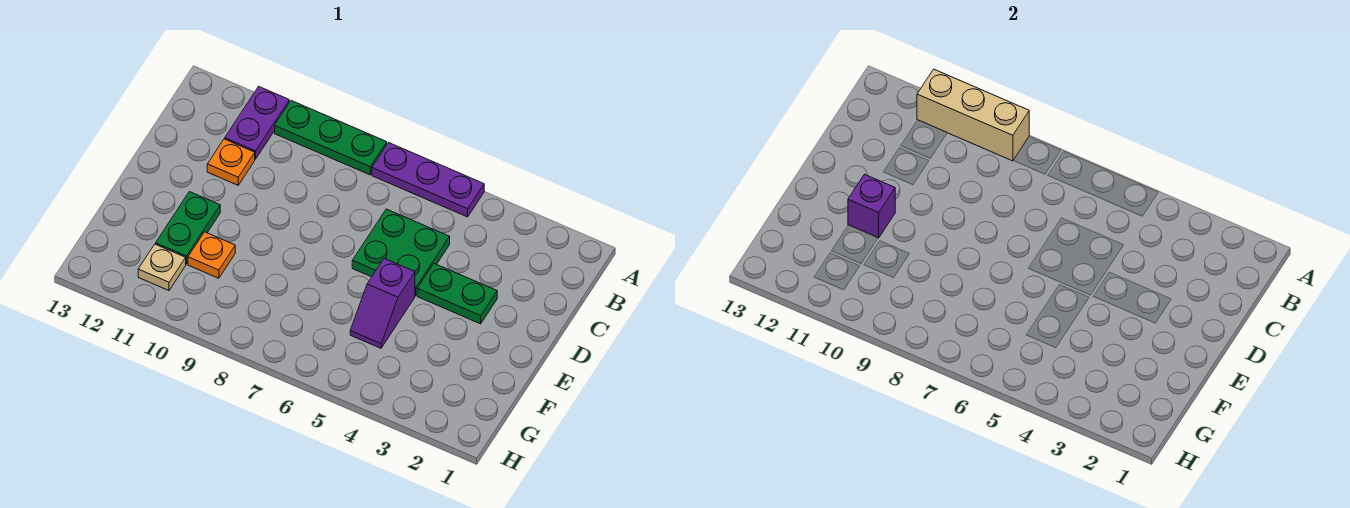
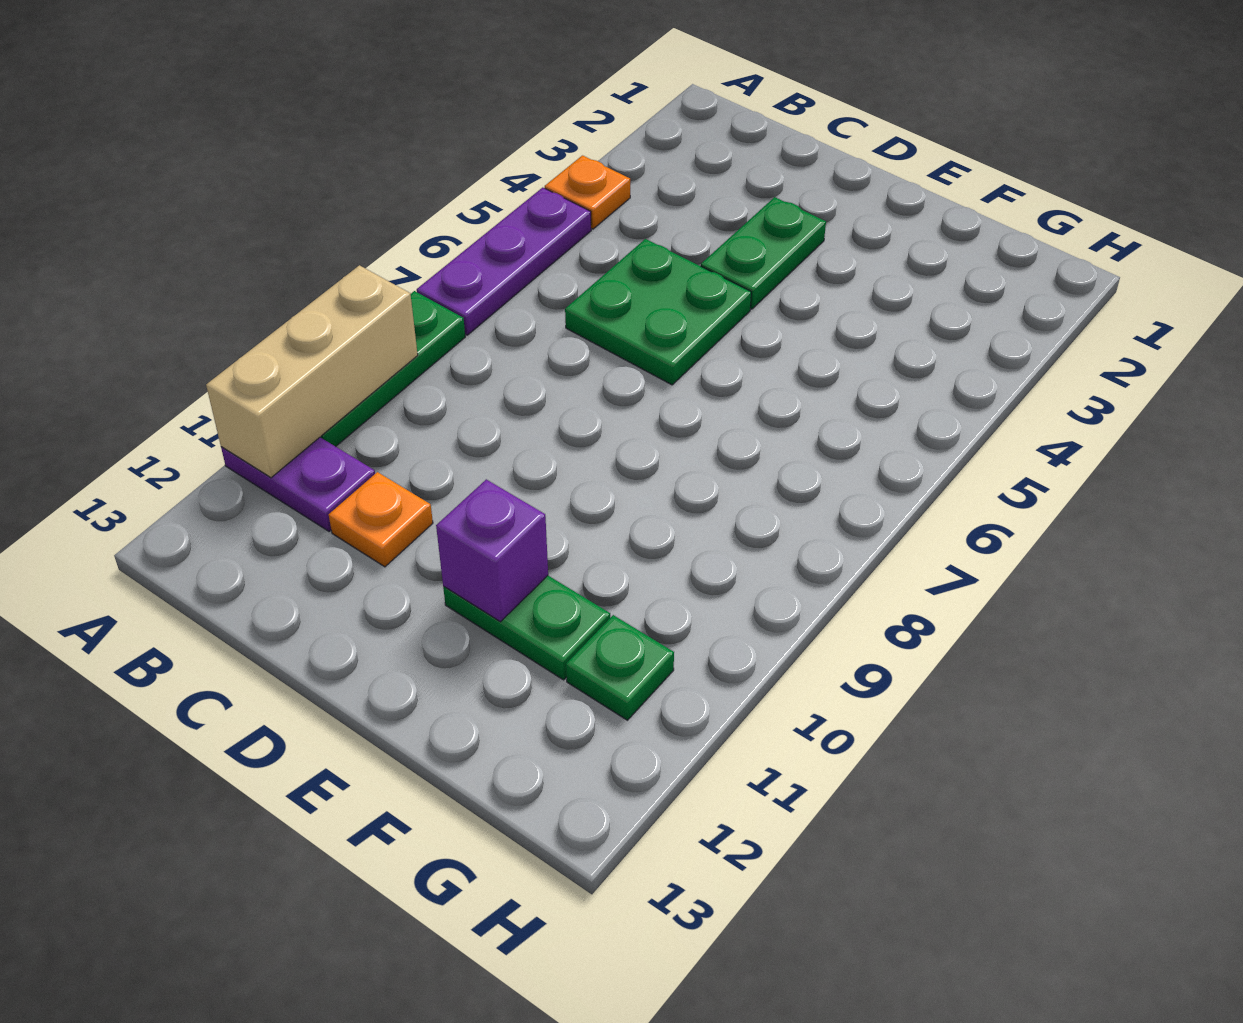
purple slope E5:F5 level 1 top E -> none
orange plate F10 level 1 -> orange plate A4 level 1
tan plate G11 level 1 -> green plate G11 level 1

